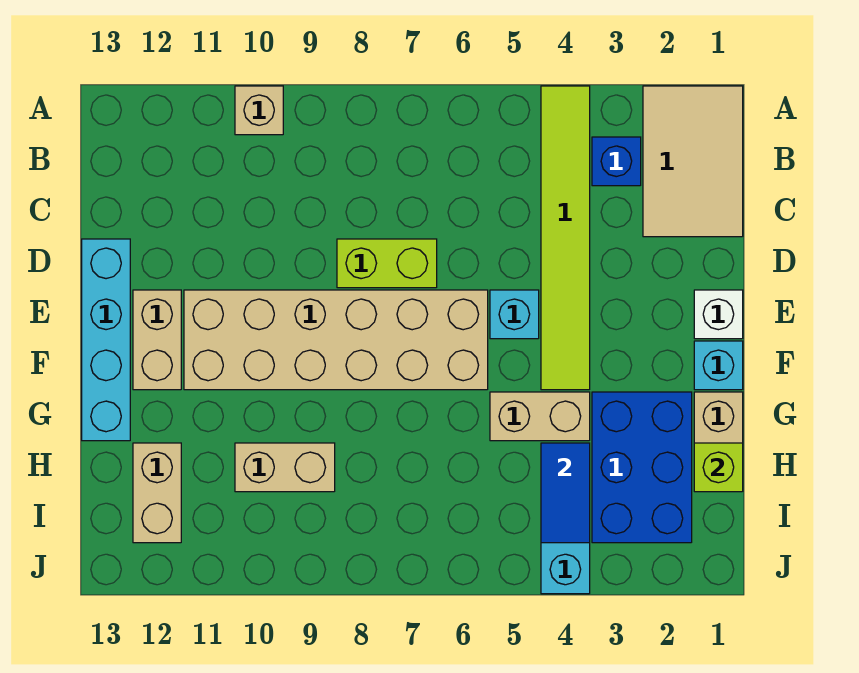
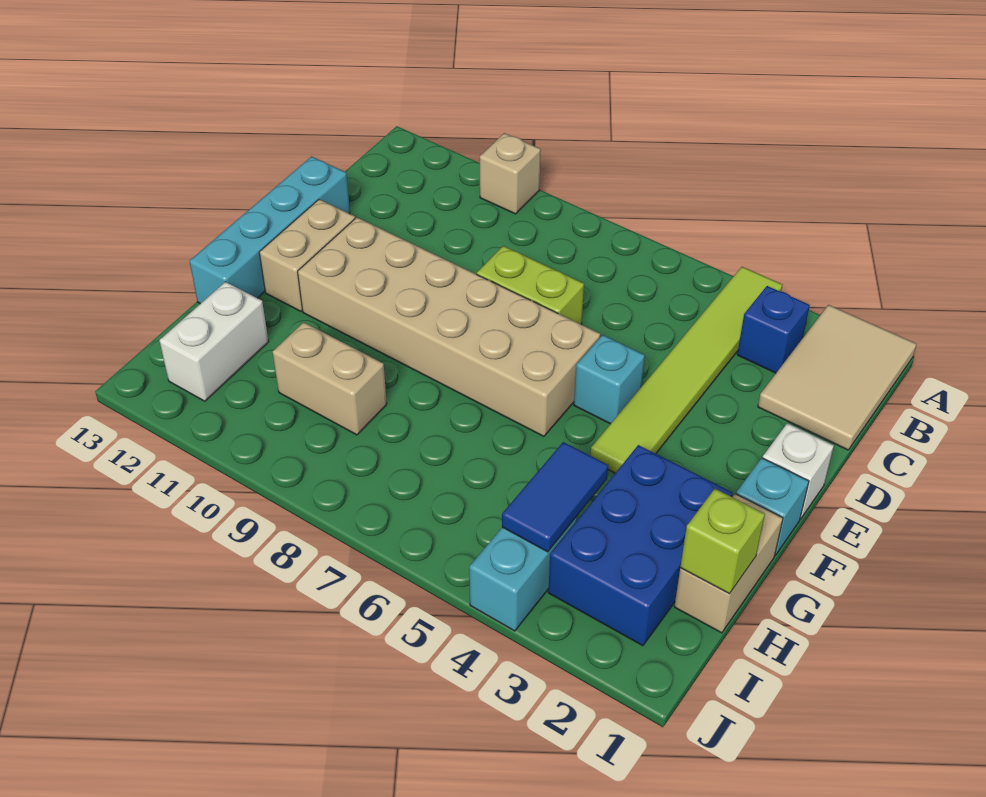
tan brick G4:G5 level 1 -> none
tan brick H12:I12 level 1 -> white brick H12:I12 level 1

